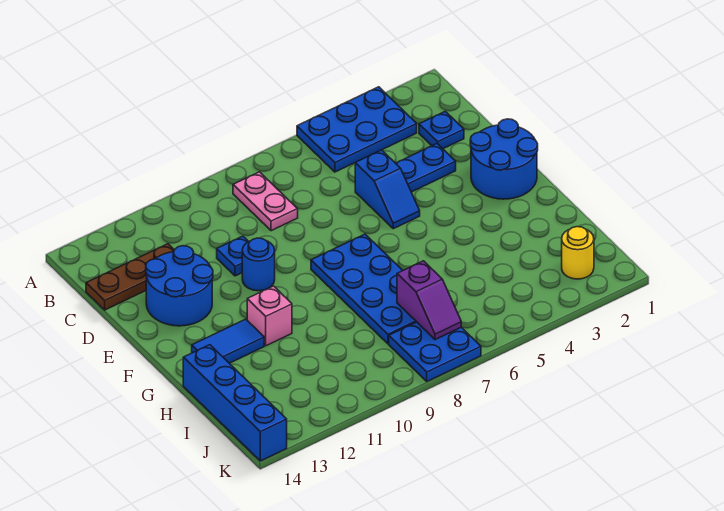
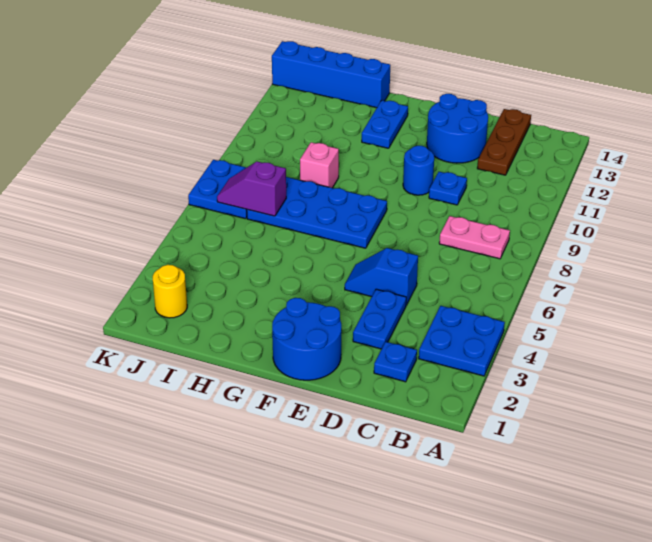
blue plate A3:B5 level 1 -> blue plate A3:B4 level 1
pink brick G11 level 1 -> pink brick H9 level 1
blue tile G12:G13 level 1 -> blue plate G12:G13 level 1

